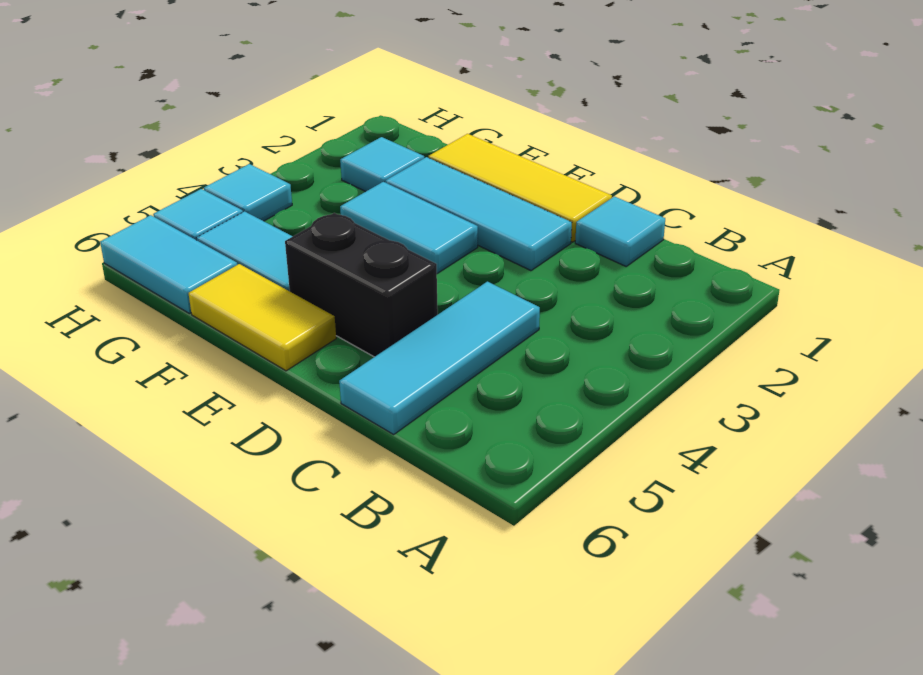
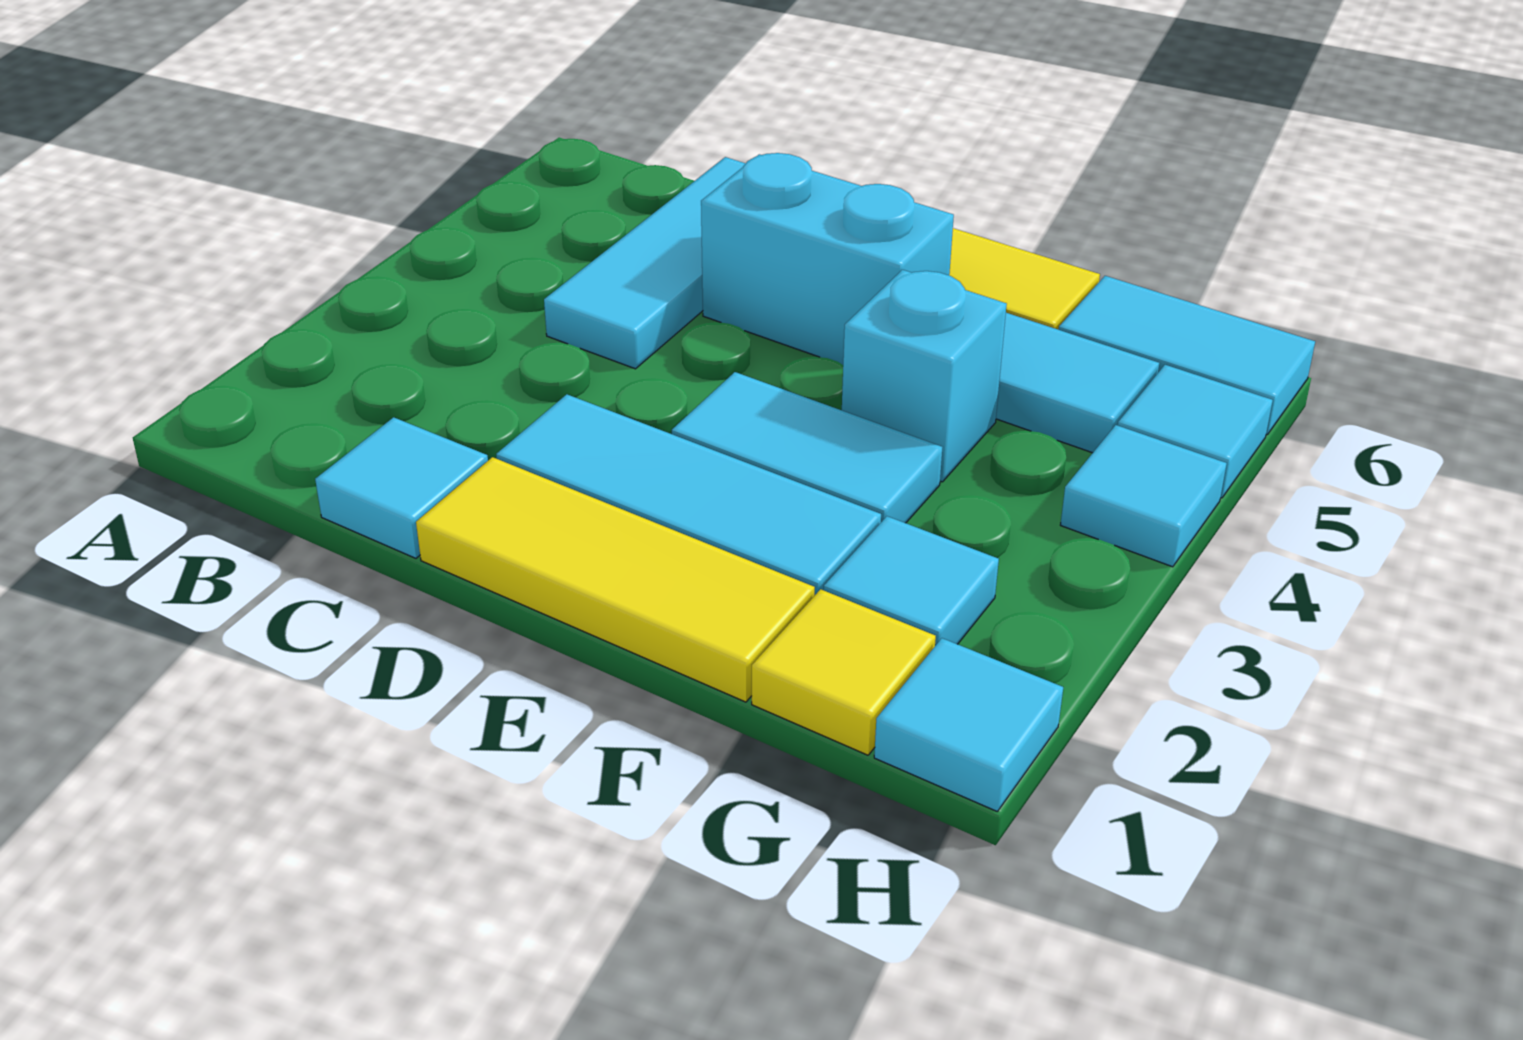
black brick D5:E5 level 1 -> cyan brick D5:E5 level 1
none -> cyan brick F4 level 1
none -> yellow tile G1 level 1
none -> cyan tile H1 level 1

